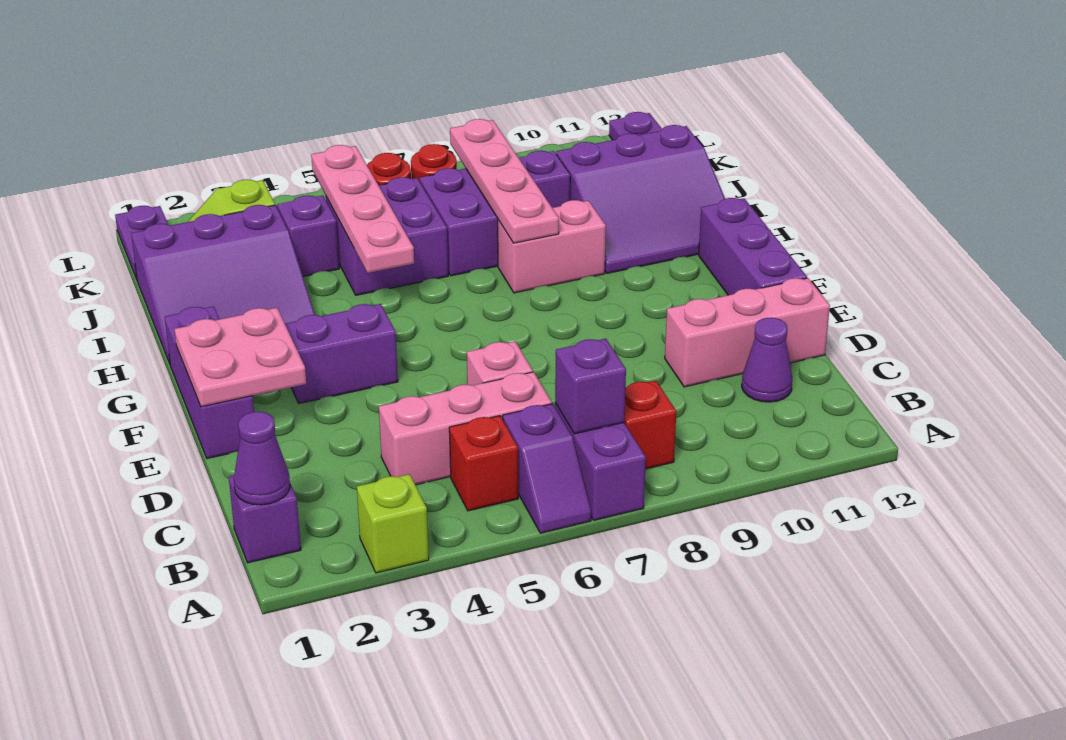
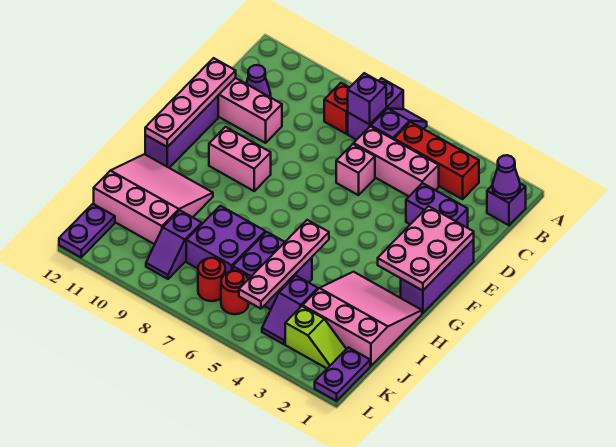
lime brick A3 level 1 -> none
red brick B5 level 1 -> red brick B3:B5 level 1
pink plate E1:F2 level 2 -> pink plate E1:G2 level 2
purple brick F3:F4 level 1 -> purple brick D2:D3 level 1
purple slope H1:J3 level 1 top J -> pink slope H1:J3 level 1 top J
pink brick H8:H9 level 1 -> pink brick F9:F10 level 1
pink plate H8:K8 level 2 -> pink plate D12:G12 level 2
purple slope H10:J12 level 1 top J -> pink slope H10:J12 level 1 top J

